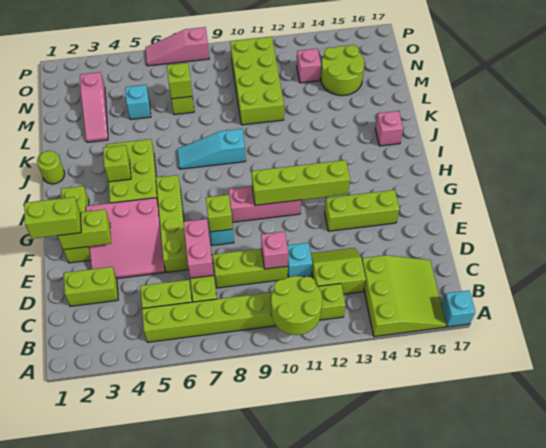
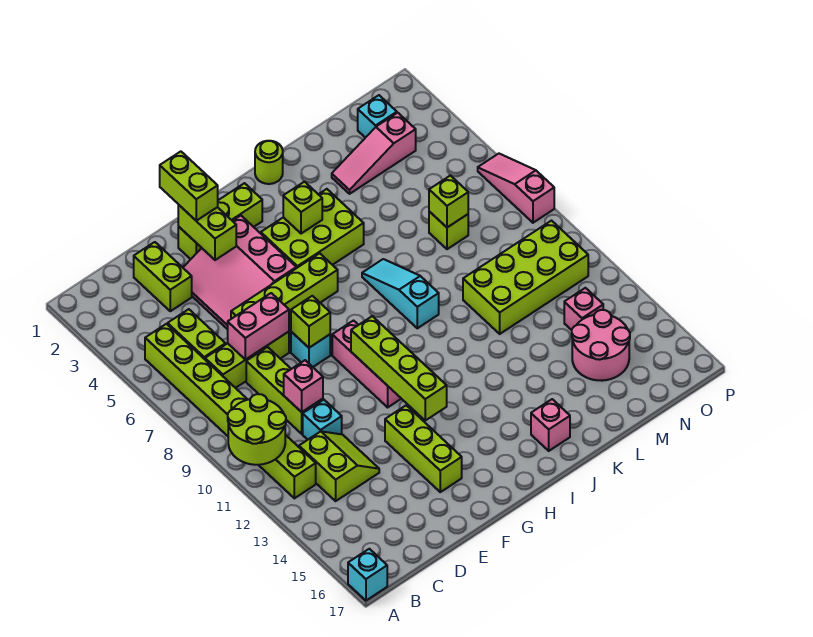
lime slope A14:C16 level 1 top 14 -> none
cyan brick M5 level 1 -> cyan brick N2 level 1
lime round brick M14:N15 level 1 -> pink round brick M14:N15 level 1

